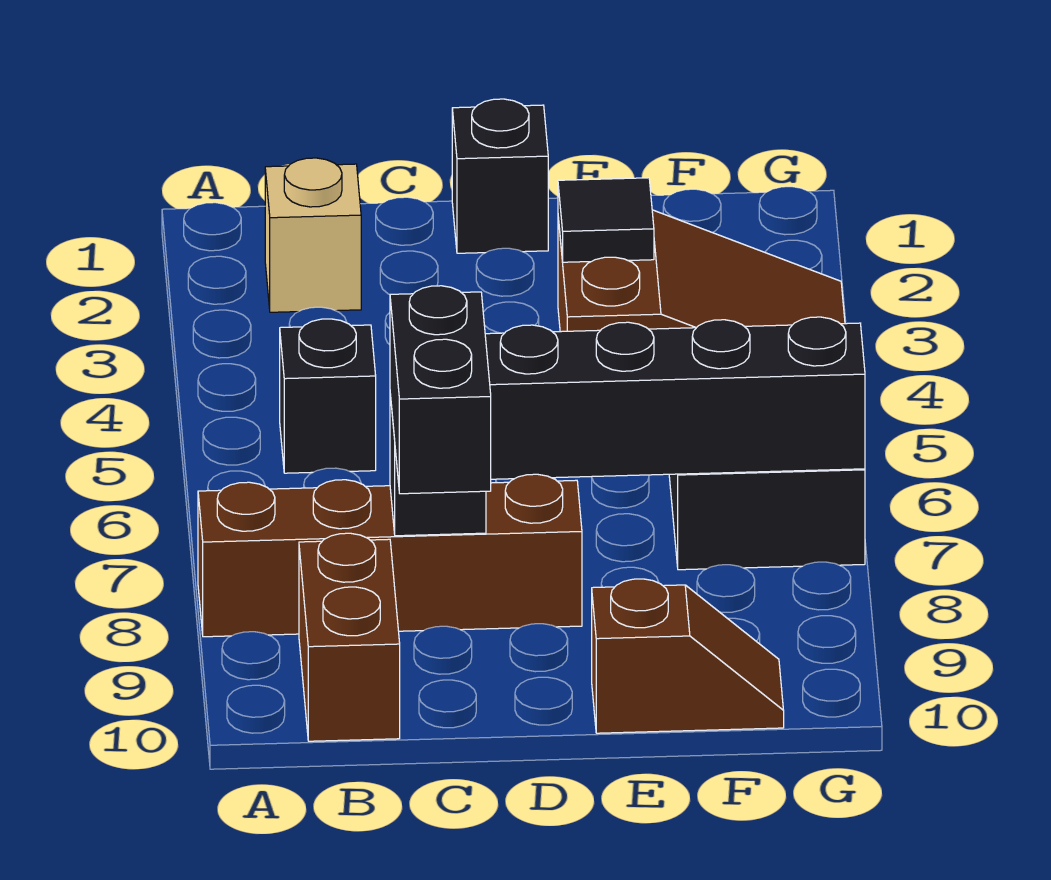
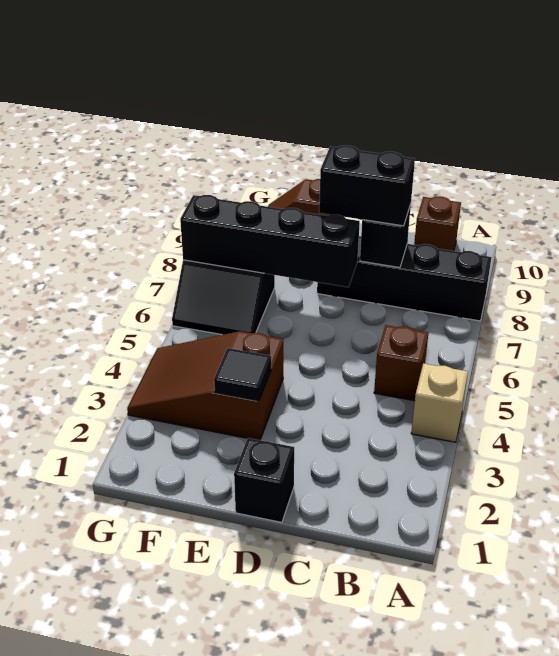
brown brick A8:D8 level 1 -> black brick A8:D8 level 1
tan brick B2 level 1 -> tan brick A4 level 1
black brick B5 level 1 -> brown brick B5 level 1
brown brick B9:B10 level 1 -> brown brick B10 level 1
black brick C8:C9 level 3 -> black brick C8:D8 level 3

